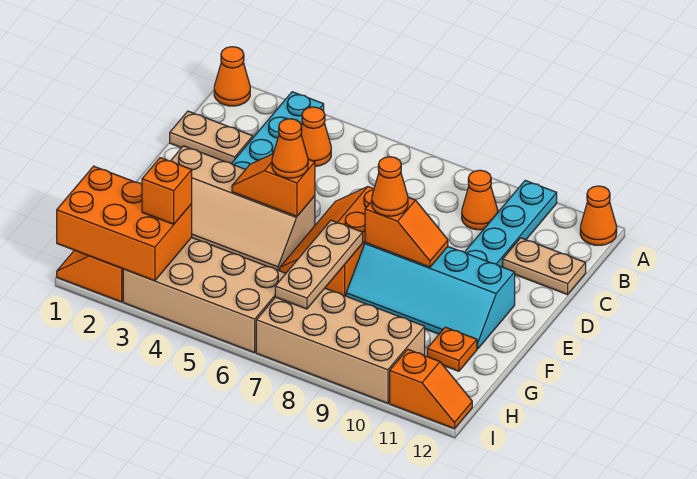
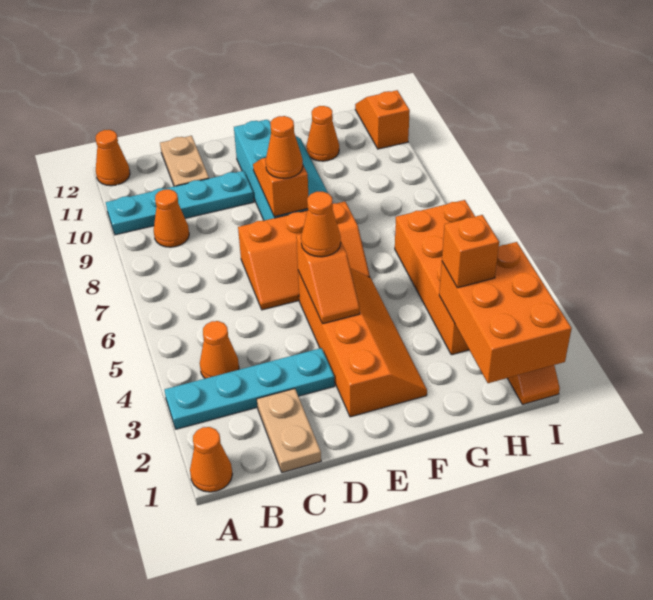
tan slope E2:F5 level 1 top E -> orange slope E2:F5 level 1 top E
tan plate F7:H7 level 2 -> none
orange plate G11 level 1 -> orange cone G11 level 1
tan brick H3:I6 level 1 -> orange brick H3:I6 level 1
tan brick H7:I10 level 1 -> none

